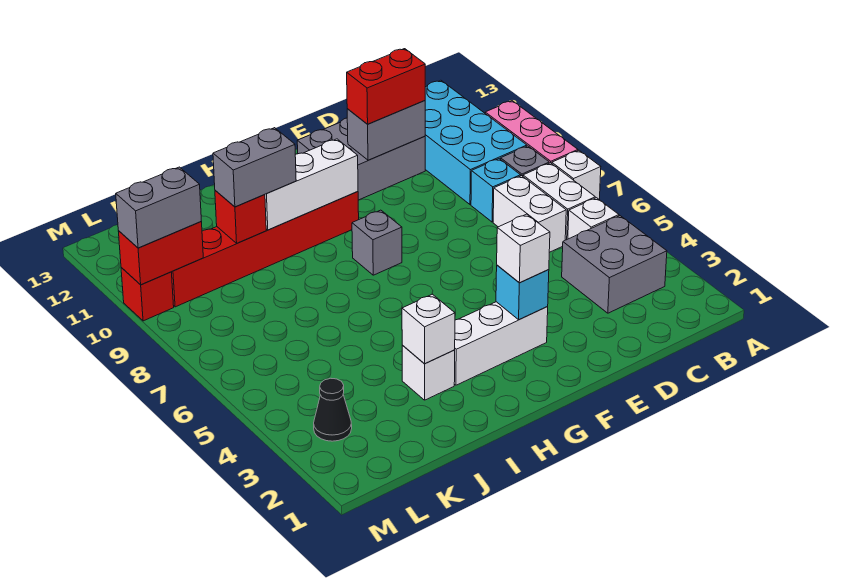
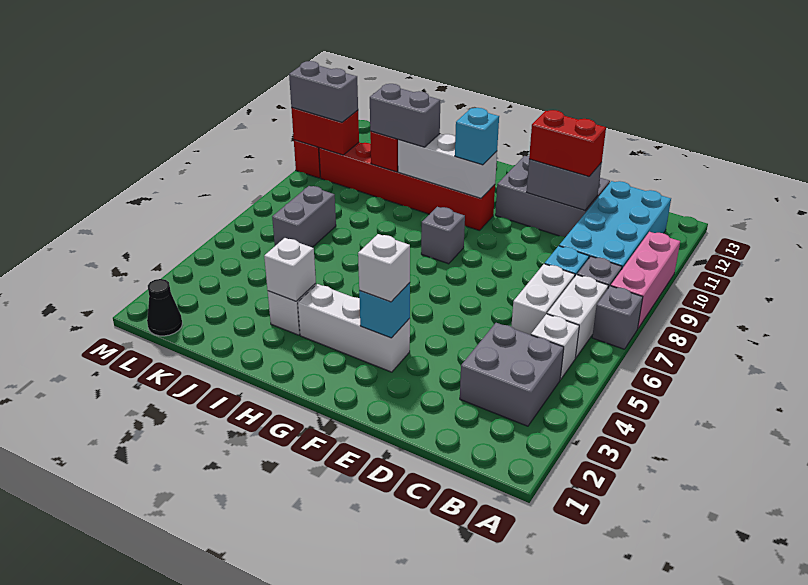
white brick A7 level 1 -> grey brick A7 level 1
none -> cyan brick G10 level 3
none -> grey brick K6:K7 level 1
black cone L3 level 1 -> black cone L1 level 1

